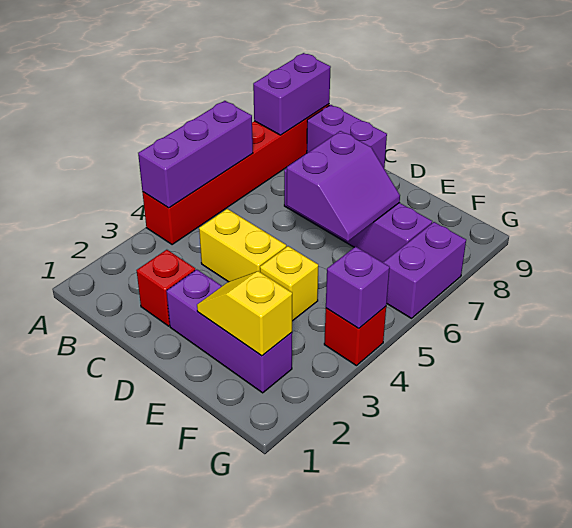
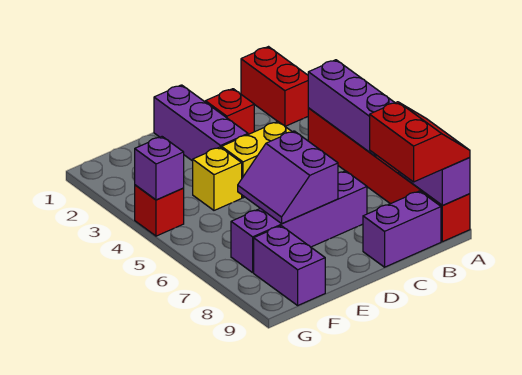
none -> red brick A1:A2 level 1
none -> red slope A8:B9 level 3 top B
purple brick D2:F2 level 1 -> purple brick D1:D3 level 1
yellow slope E2:F2 level 2 top F -> none
purple brick G6:G7 level 1 -> purple brick F8:F9 level 1

